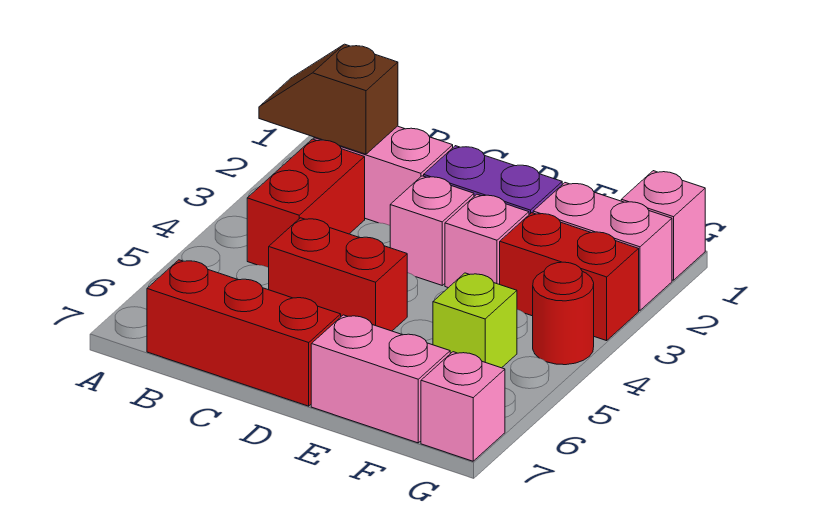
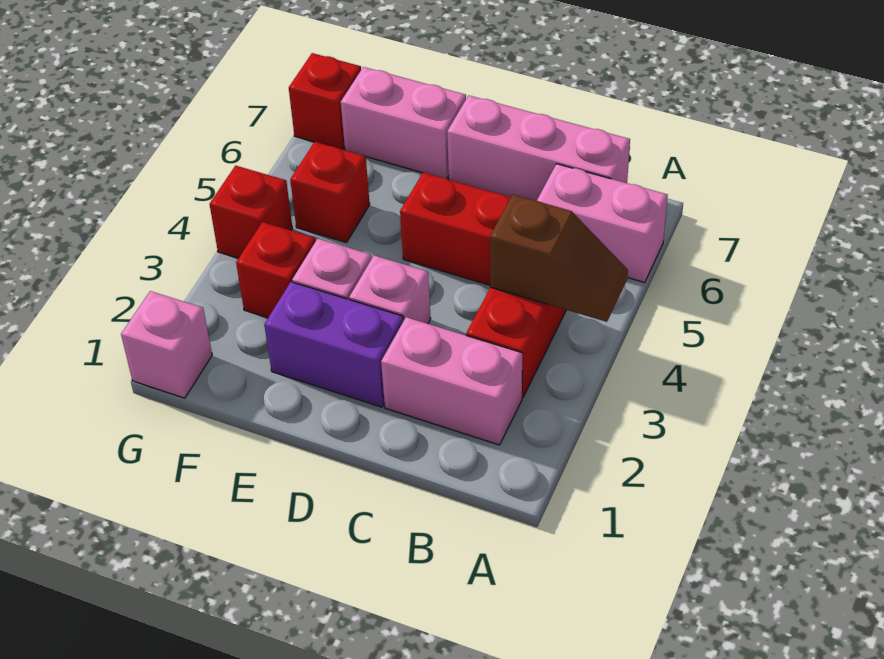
brown slope A2:B2 level 2 top B -> brown slope A4:B4 level 2 top B
red brick B7:D7 level 1 -> pink brick B7:D7 level 1
pink brick F2:G2 level 1 -> pink brick A6:B6 level 1
red brick F3:G3 level 1 -> red brick F3 level 1
lime brick F5 level 1 -> red brick F5 level 1
red round brick G4 level 1 -> red brick G4 level 1
pink brick G7 level 1 -> red brick G7 level 1

